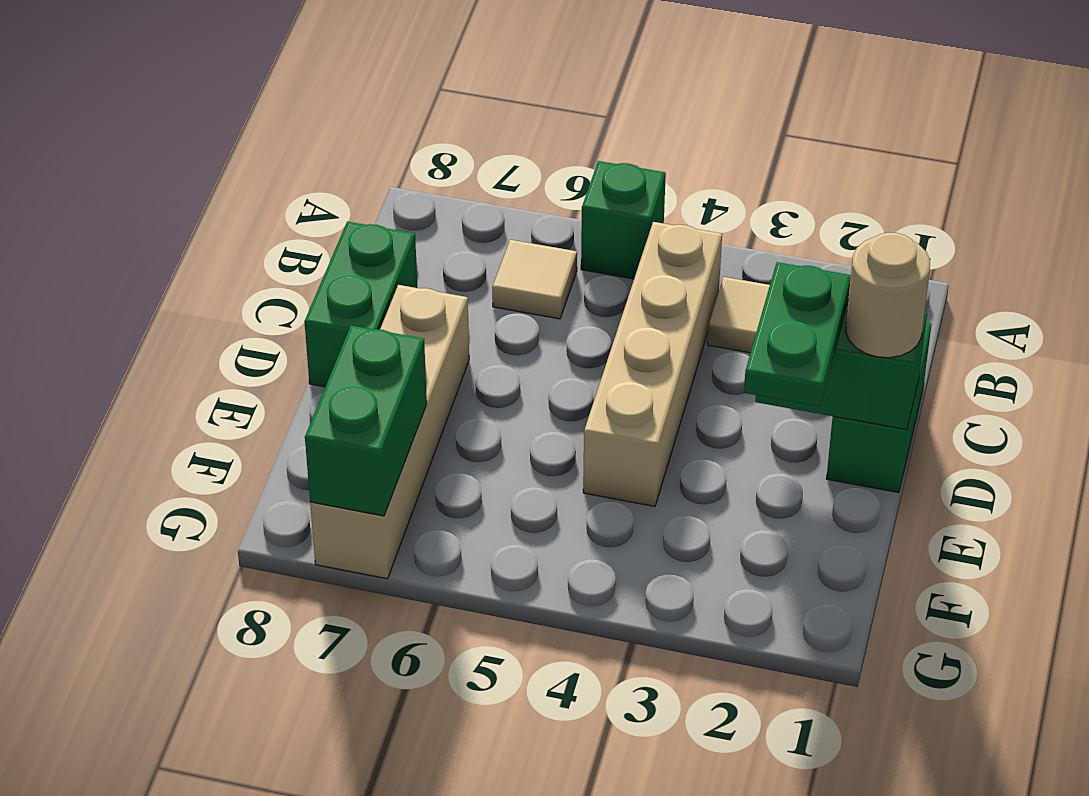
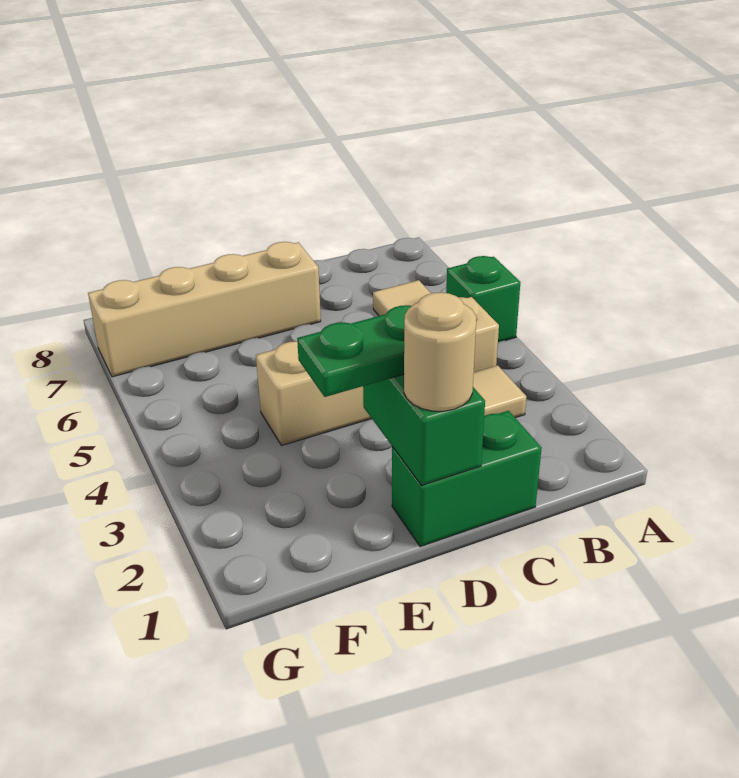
green brick C8:D8 level 1 -> none
green brick F7:G7 level 2 -> none

